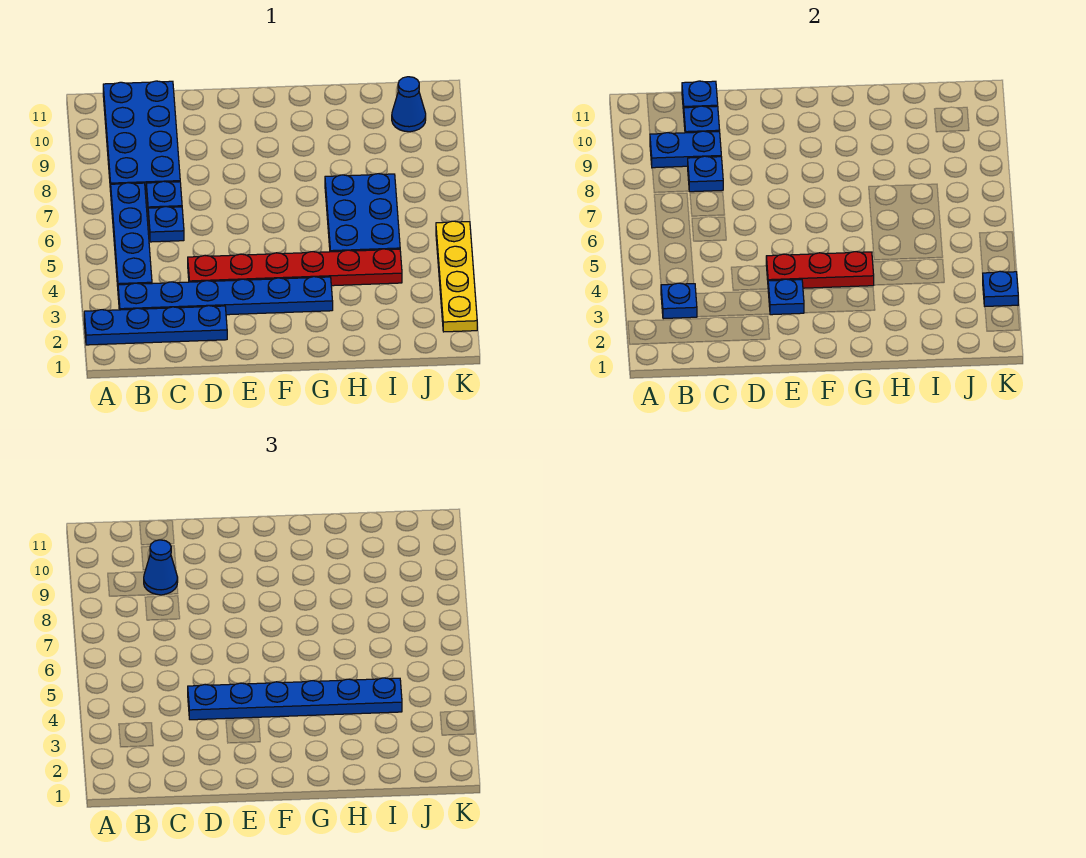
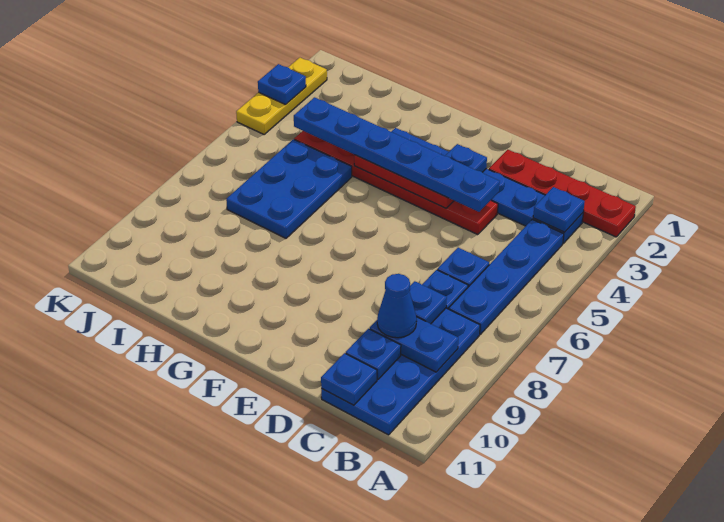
blue plate A2:D2 level 1 -> red plate A2:D2 level 1
blue cone J10 level 1 -> none
yellow plate K2:K5 level 1 -> yellow plate K2:K4 level 1

